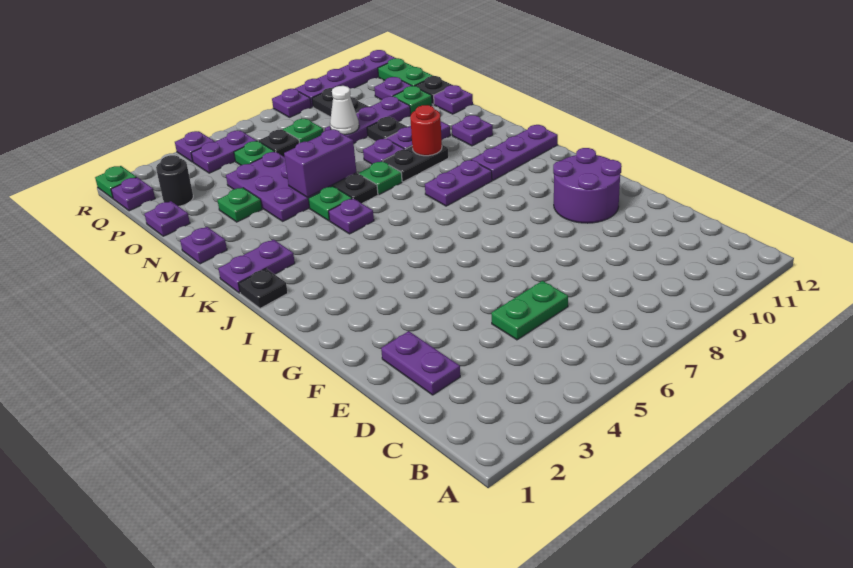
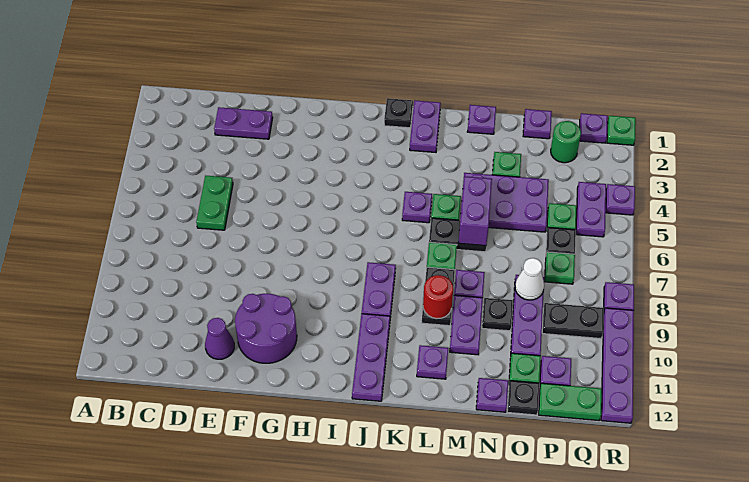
none -> purple cone E11 level 1
black round brick P2 level 1 -> green round brick P2 level 1

